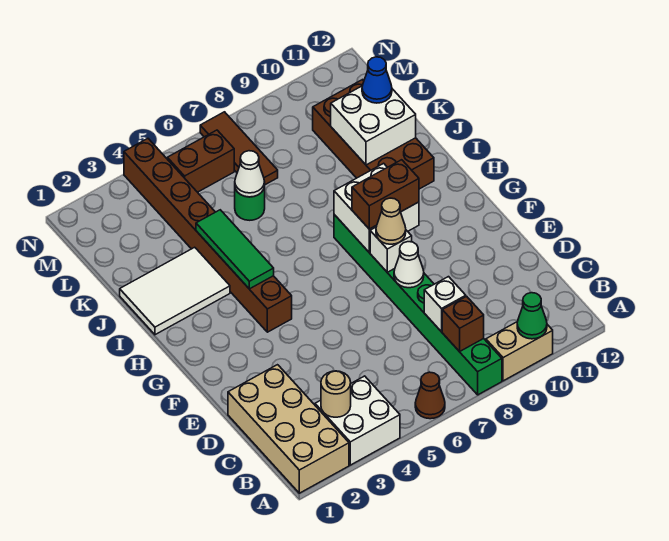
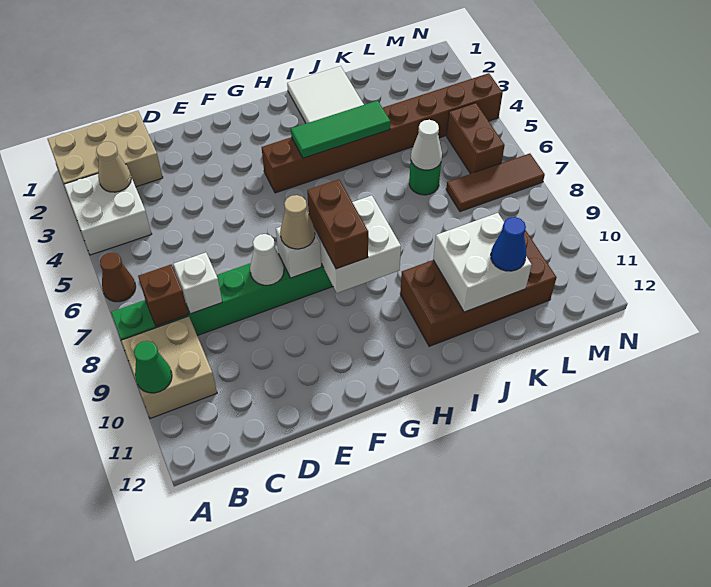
tan brick A1:D2 level 1 -> tan brick A1:C2 level 1
tan brick A9:A10 level 1 -> tan brick A9:B10 level 1
tan round brick B3 level 2 -> tan cone B3 level 2

